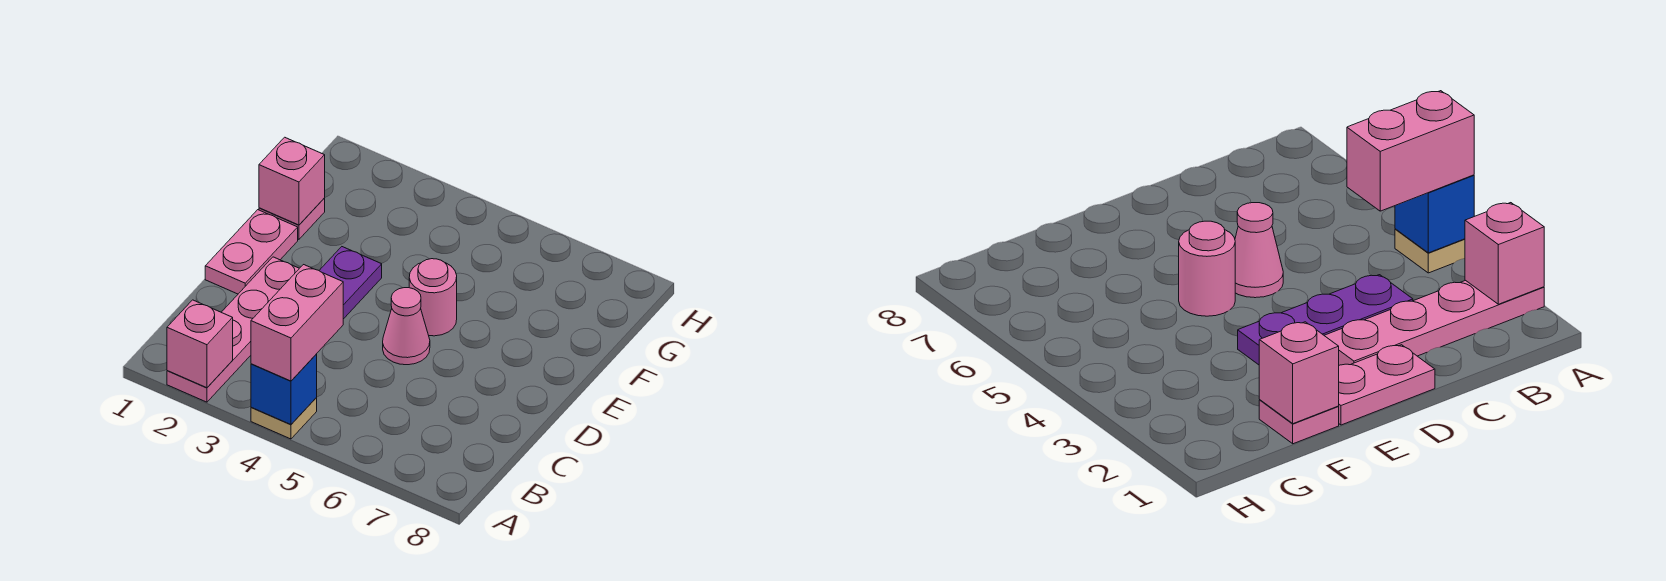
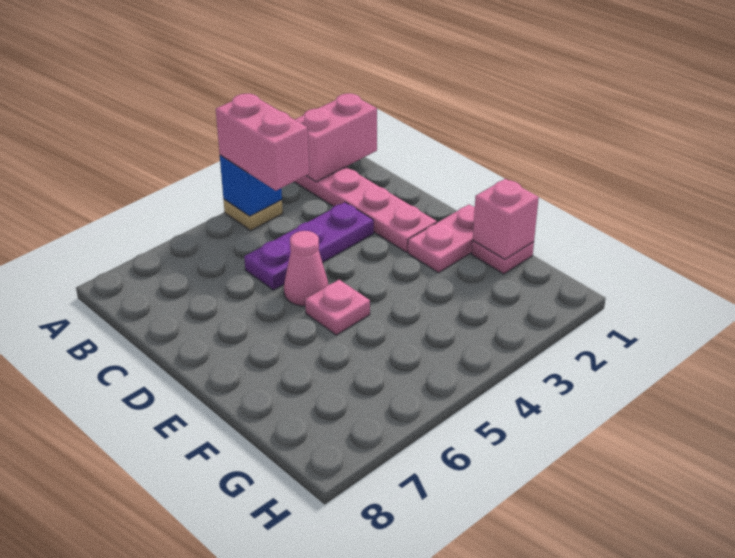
pink brick A2 level 2 -> pink brick A1:A2 level 2
purple plate C3:E3 level 1 -> purple plate C3:C5 level 1
pink plate D1:E1 level 1 -> pink plate E1:E2 level 1
pink round brick E5 level 1 -> pink plate E5 level 1

